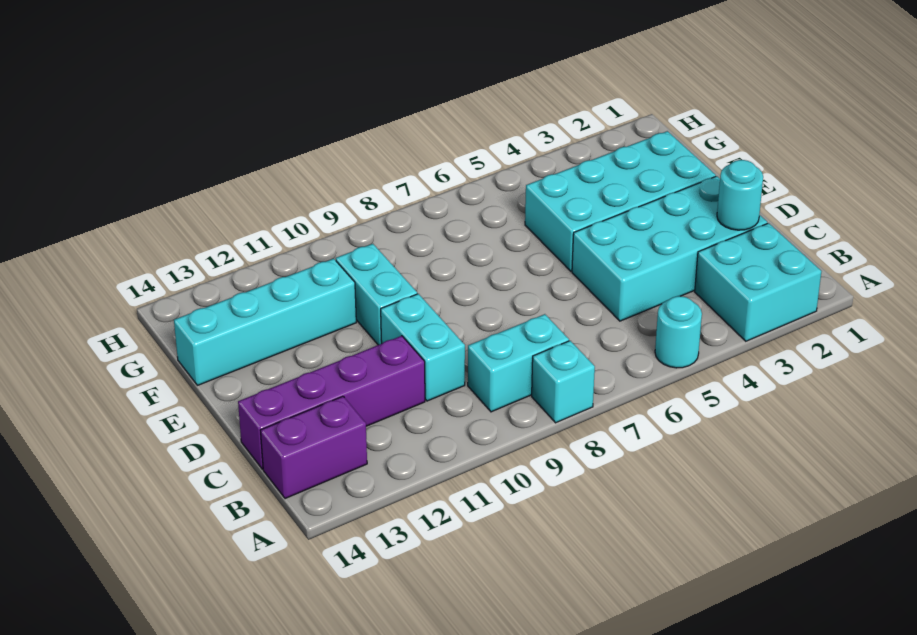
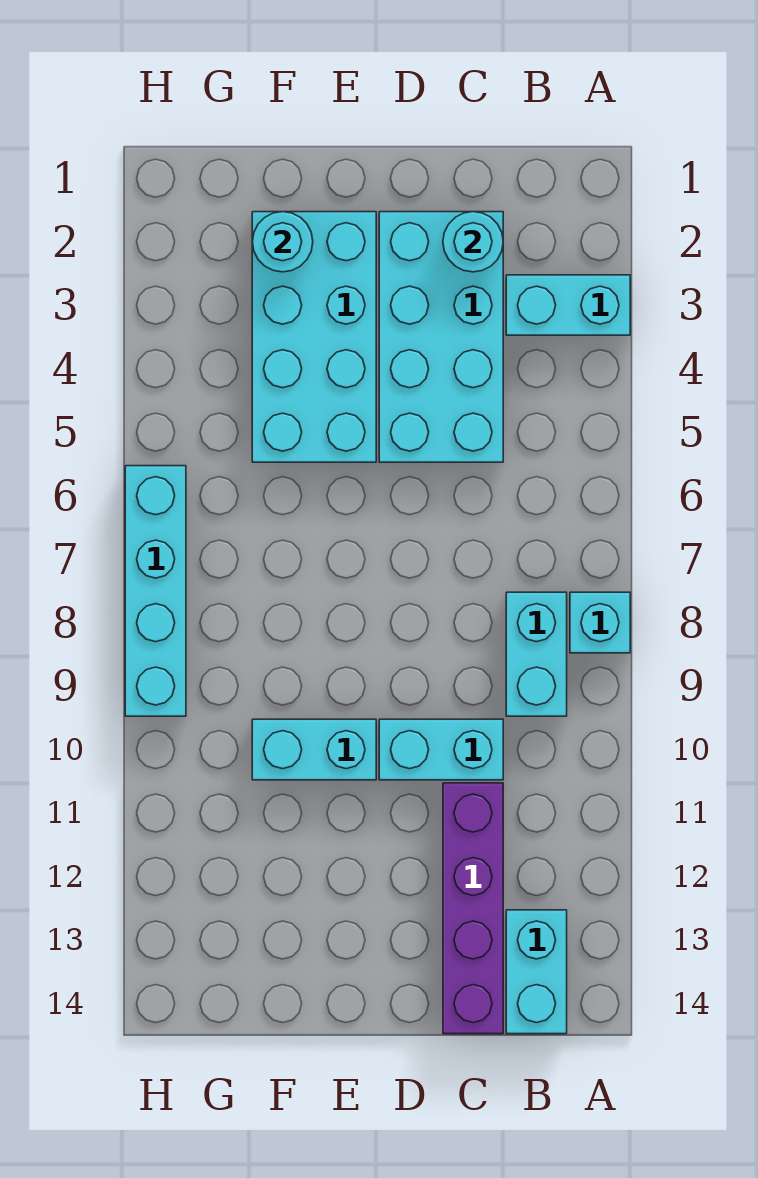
cyan brick A2:B3 level 1 -> cyan brick A3:B3 level 1
cyan round brick A5 level 1 -> cyan round brick F2 level 2
purple brick B13:B14 level 1 -> cyan brick B13:B14 level 1
cyan brick F11:F14 level 1 -> cyan brick H6:H9 level 1

